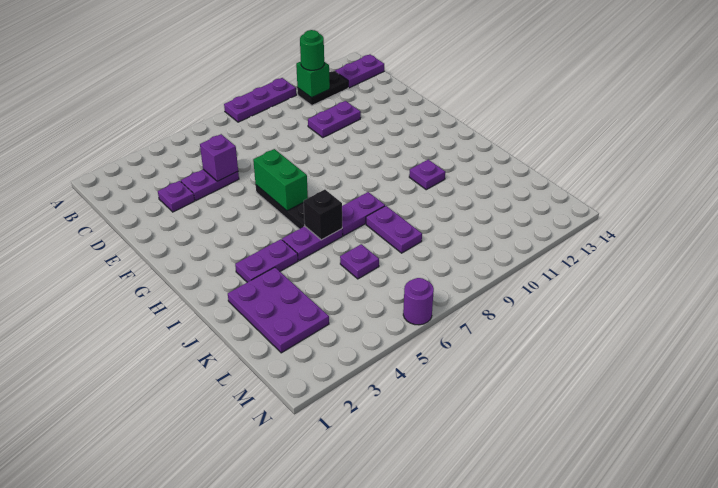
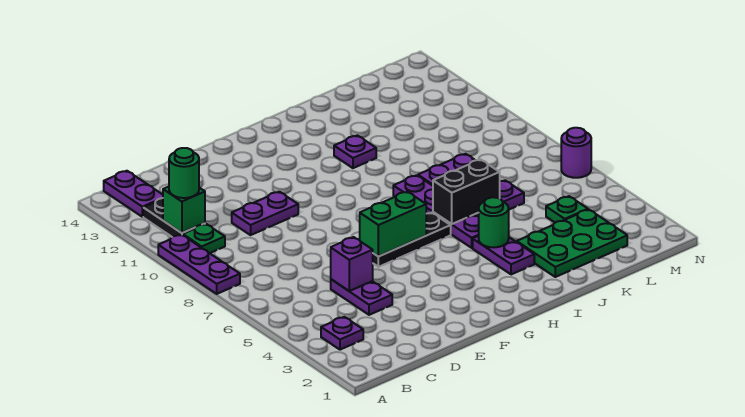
none -> green plate B10 level 1
purple plate D3 level 1 -> purple plate B3 level 1
purple plate D10:D11 level 1 -> purple plate D10:E10 level 1
none -> green round brick I4 level 2
black brick I6 level 2 -> black brick I6:J6 level 2
purple plate J2:L3 level 1 -> green plate J2:L3 level 1
none -> green plate L4 level 1

